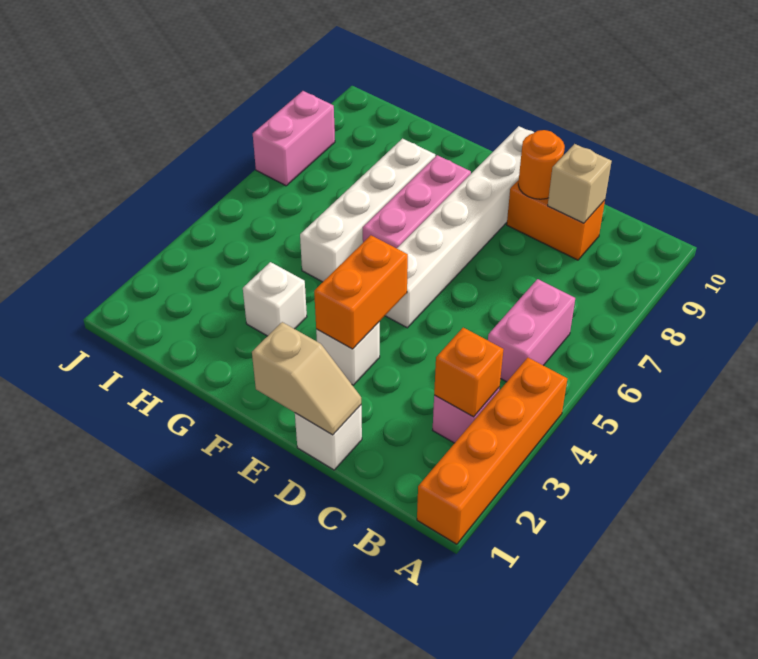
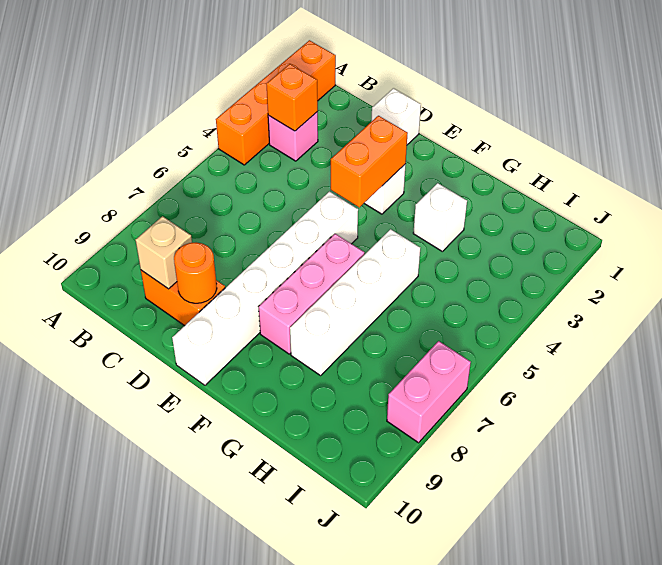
pink brick B5:B6 level 1 -> none
tan slope D1:E1 level 2 top E -> none

